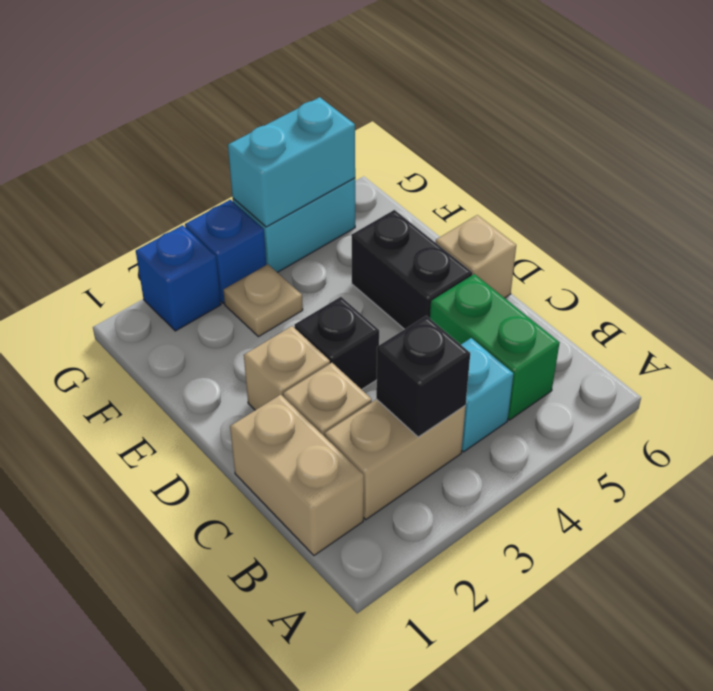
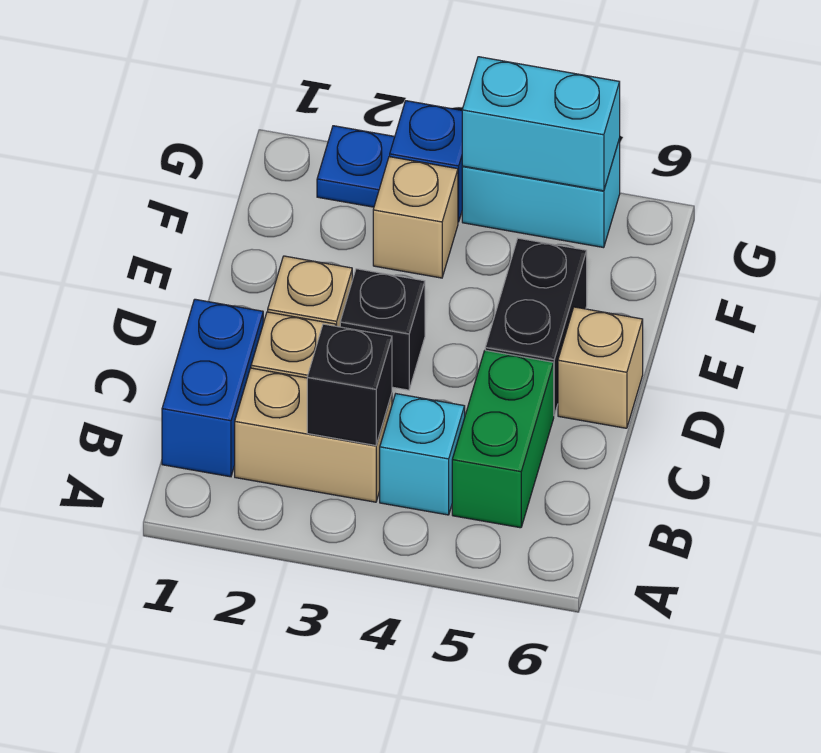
tan brick B1:C1 level 1 -> blue brick B1:C1 level 1
tan plate F3 level 1 -> tan brick F3 level 1
blue brick G2 level 1 -> blue plate G2 level 1

